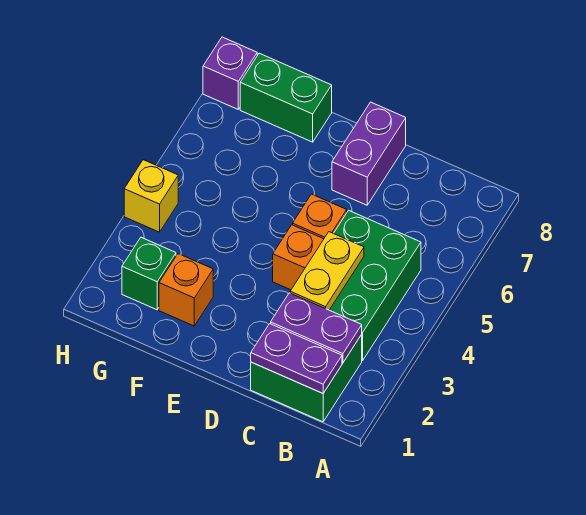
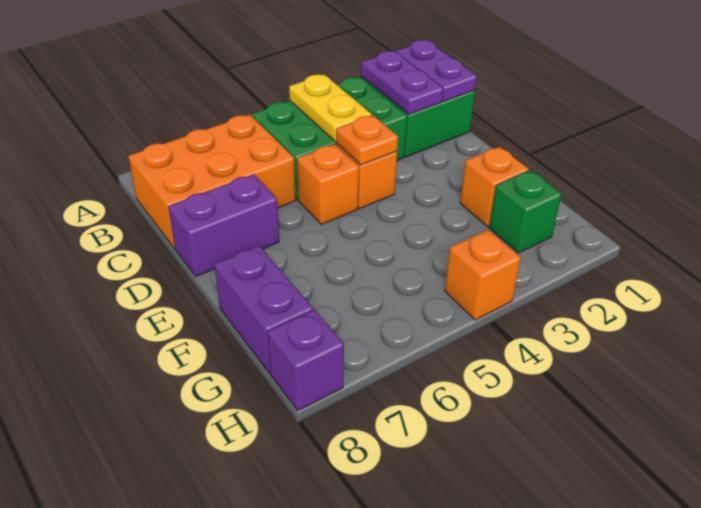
none -> orange brick B6:C8 level 1
yellow plate C3:C4 level 2 -> yellow plate B4:C4 level 2
none -> orange plate D4 level 2
green brick F8:G8 level 1 -> purple brick F8:G8 level 1
yellow brick H4 level 1 -> orange brick H4 level 1

